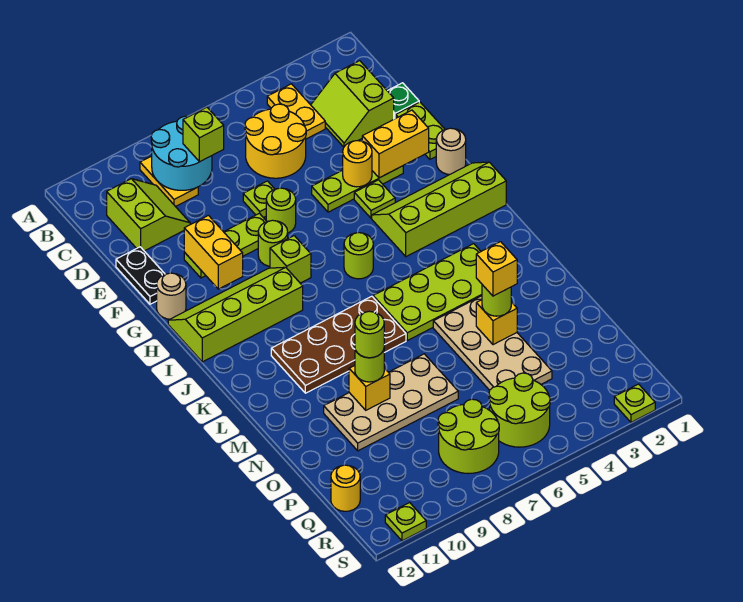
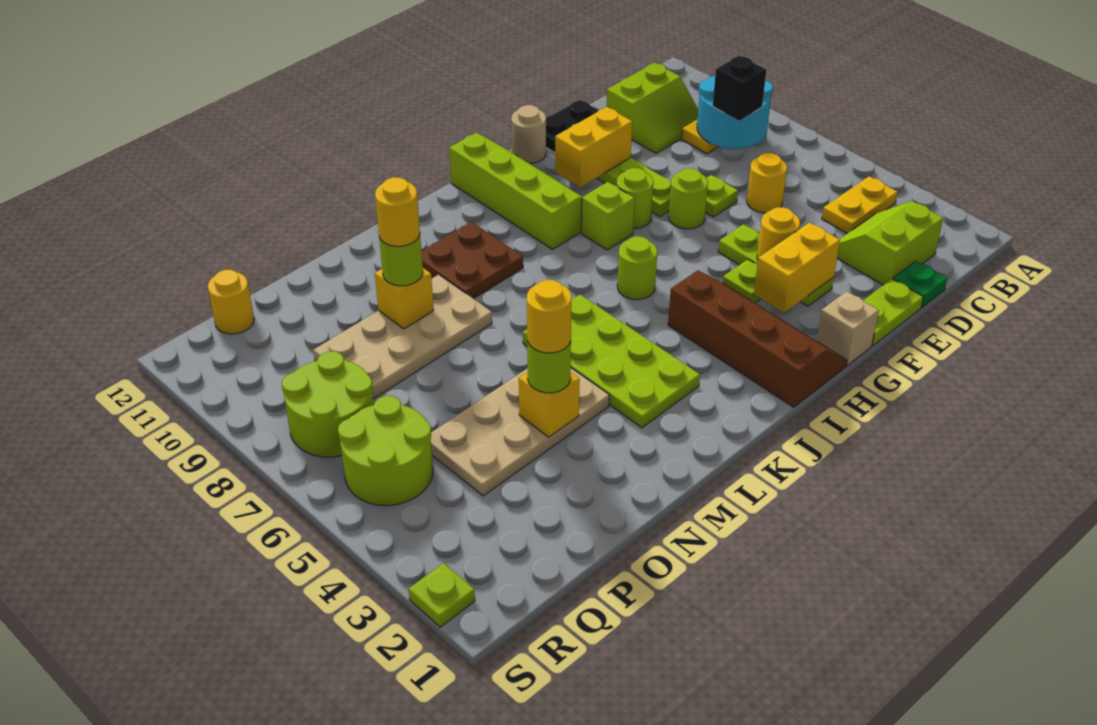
yellow round brick C5:D6 level 1 -> yellow round brick D6 level 1
lime brick C8 level 3 -> black brick C8 level 3
yellow brick F2:F3 level 2 -> yellow brick F3:G3 level 2
tan round brick G1 level 1 -> tan brick G1 level 1
lime slope H1:I4 level 1 top I -> brown slope H1:I4 level 1 top I
brown plate K7:L10 level 1 -> brown plate K9:L10 level 1
yellow brick N4 level 4 -> yellow round brick N4 level 4
tan plate N7:O10 level 1 -> tan plate M8:P9 level 1
lime round brick N9 level 4 -> yellow round brick N9 level 4
lime plate S11 level 1 -> none

